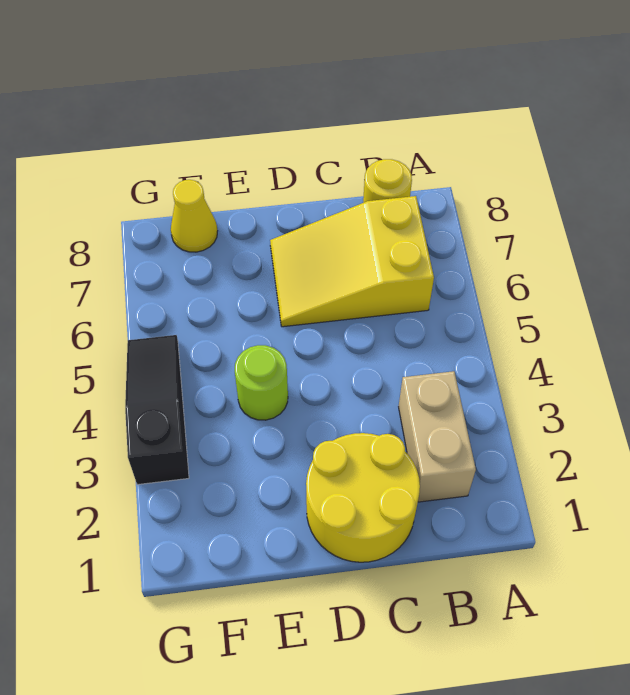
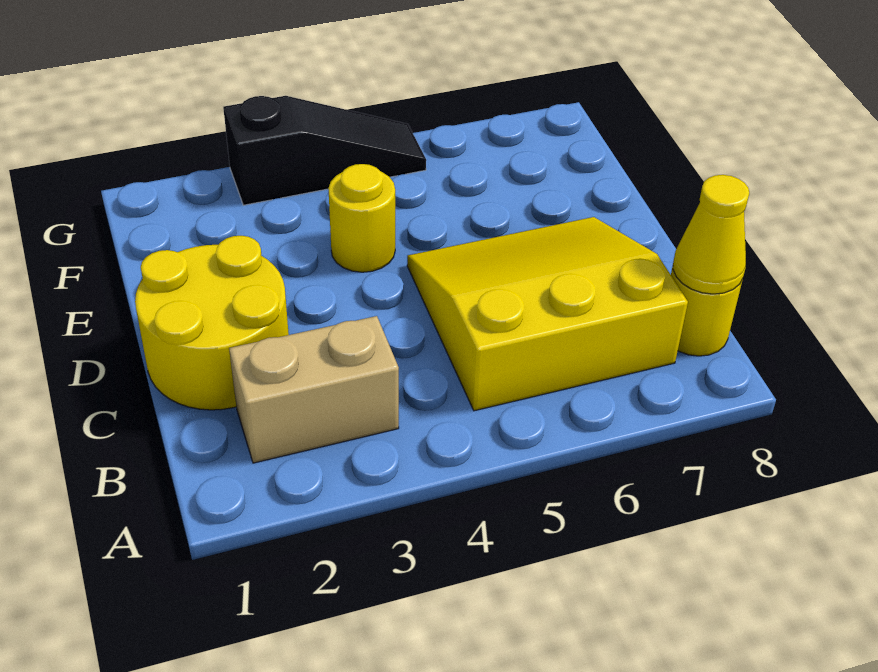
yellow slope B6:D7 level 1 top B -> yellow slope B5:D7 level 1 top B
lime round brick E4 level 1 -> yellow round brick E4 level 1
yellow cone F8 level 1 -> yellow cone B8 level 2

